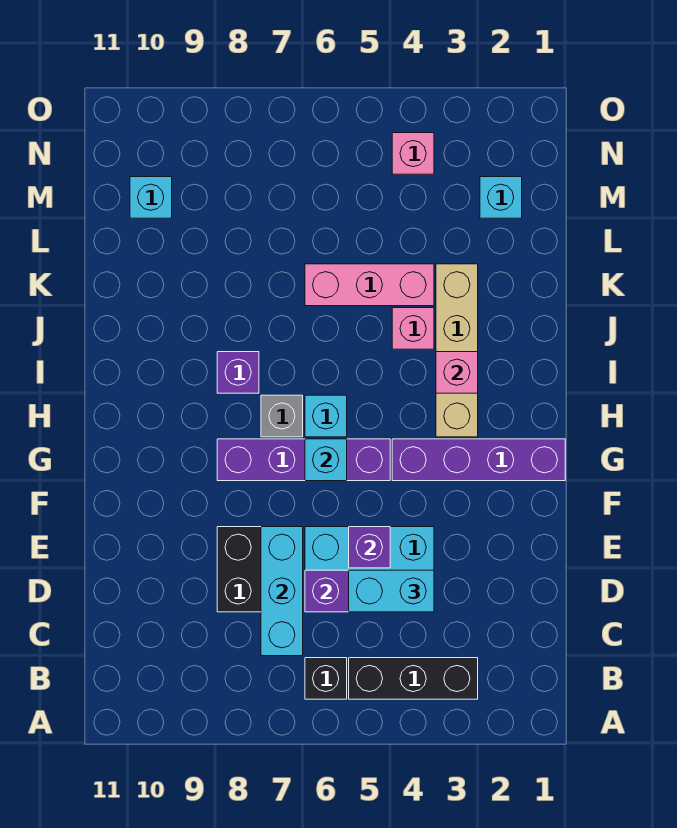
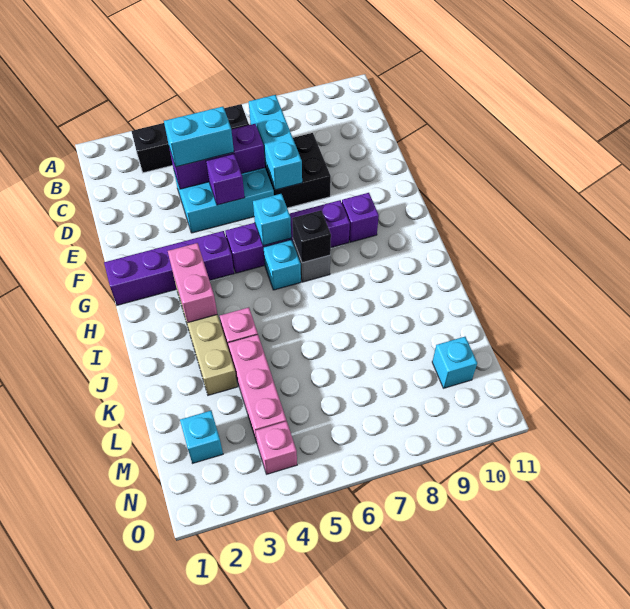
none -> black brick H7 level 2
pink brick I3 level 2 -> pink brick H3:I3 level 2
purple brick I8 level 1 -> purple brick G9 level 1
pink brick K4:K6 level 1 -> pink brick K4:M4 level 1

